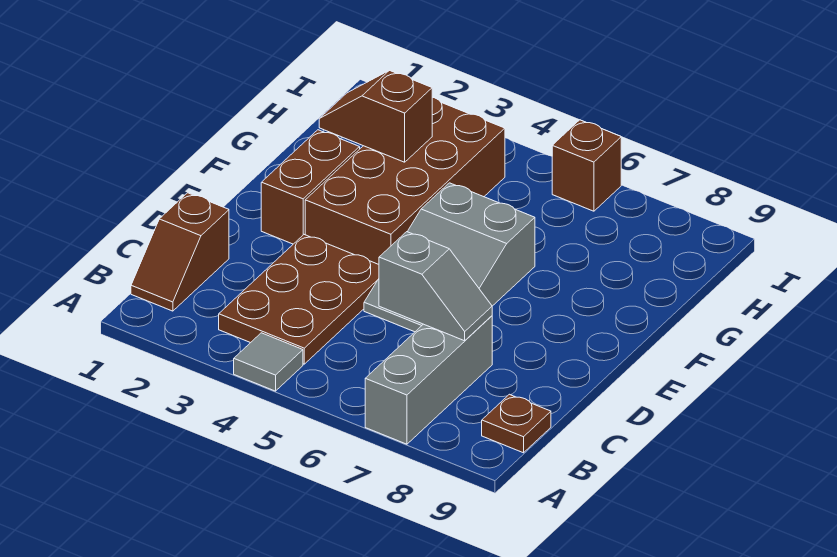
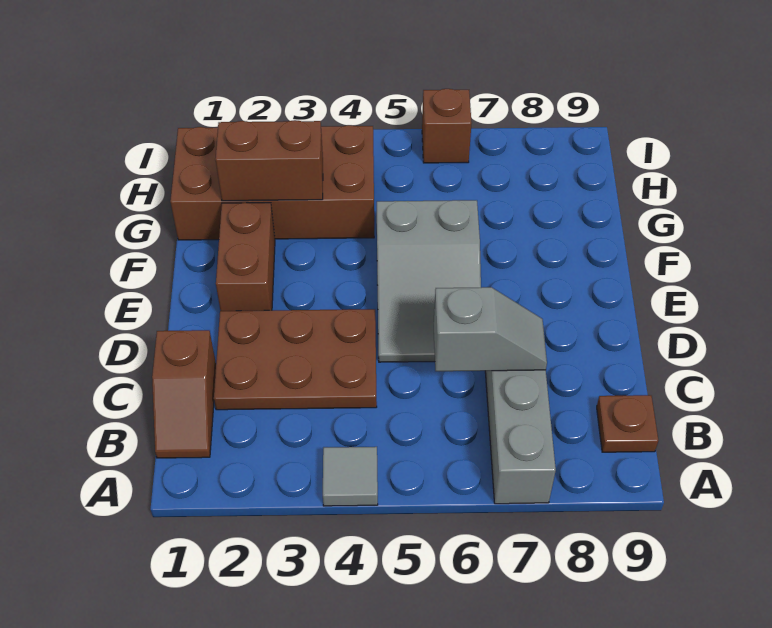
brown plate B3:D4 level 1 -> brown plate C2:D4 level 1
brown brick E3:H4 level 1 -> brown brick G1:H4 level 1
brown slope G2:G3 level 2 top 3 -> brown brick G2:G3 level 2

